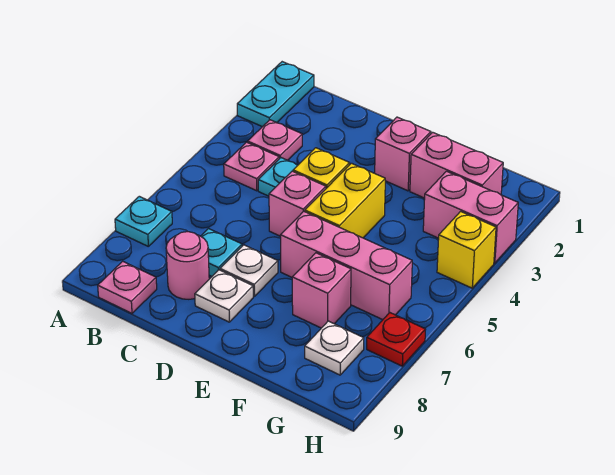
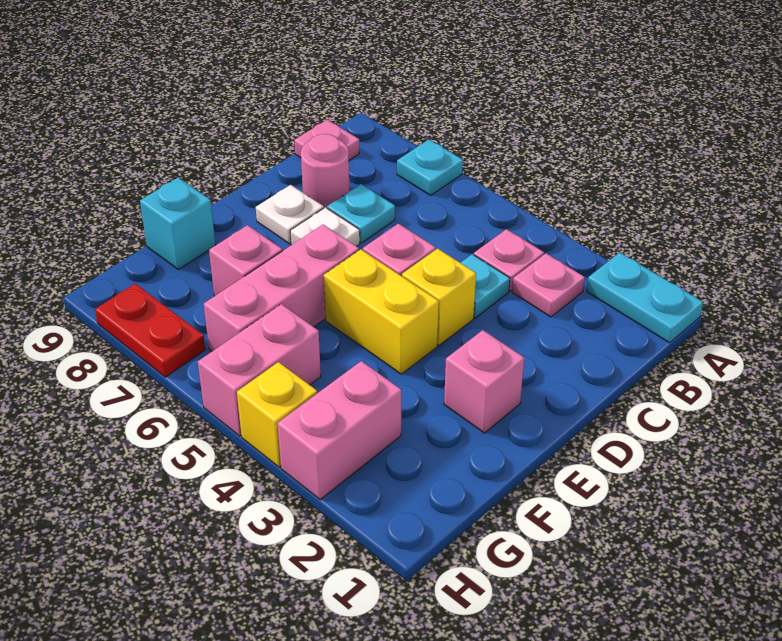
pink brick F2:G2 level 1 -> pink brick G5:H5 level 1
none -> cyan brick F9 level 1
white plate G8 level 1 -> none
red plate H7 level 1 -> red plate H7:H8 level 1

